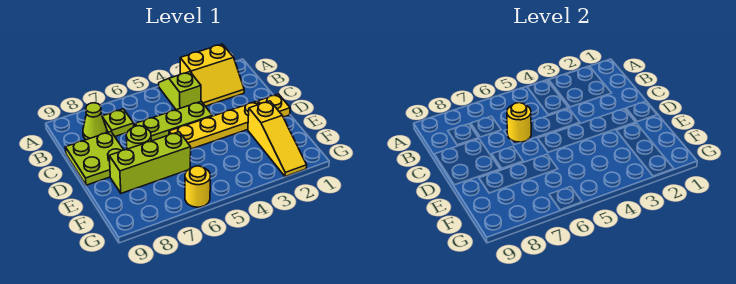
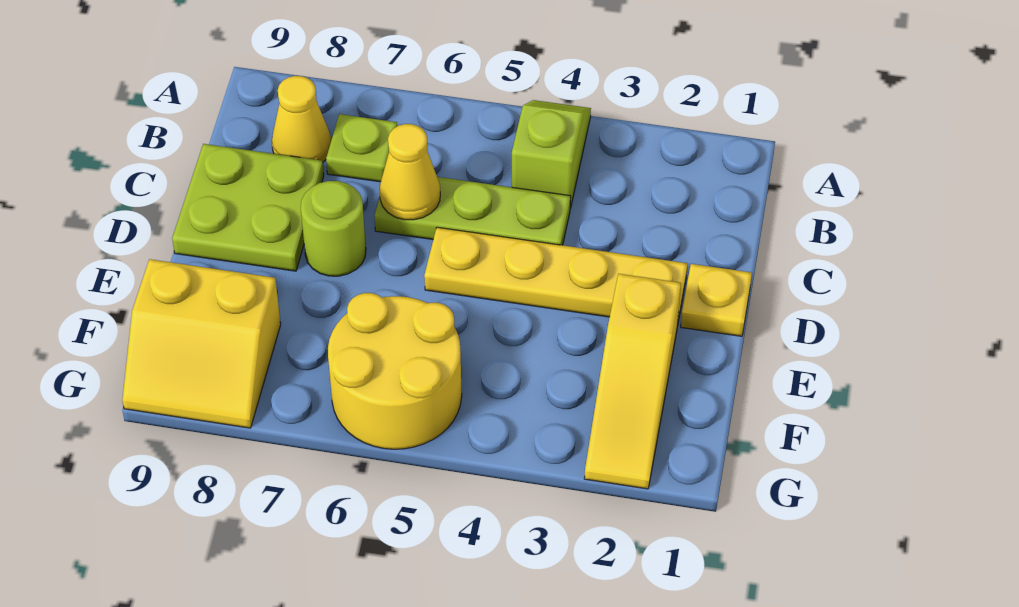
yellow slope A2:B3 level 1 top A -> yellow slope F8:G9 level 1 top F
lime cone B8 level 1 -> yellow cone B8 level 1
yellow round brick C6 level 2 -> yellow cone C6 level 2
lime brick E6:E8 level 1 -> none
yellow round brick G6 level 1 -> yellow round brick F5:G6 level 1

